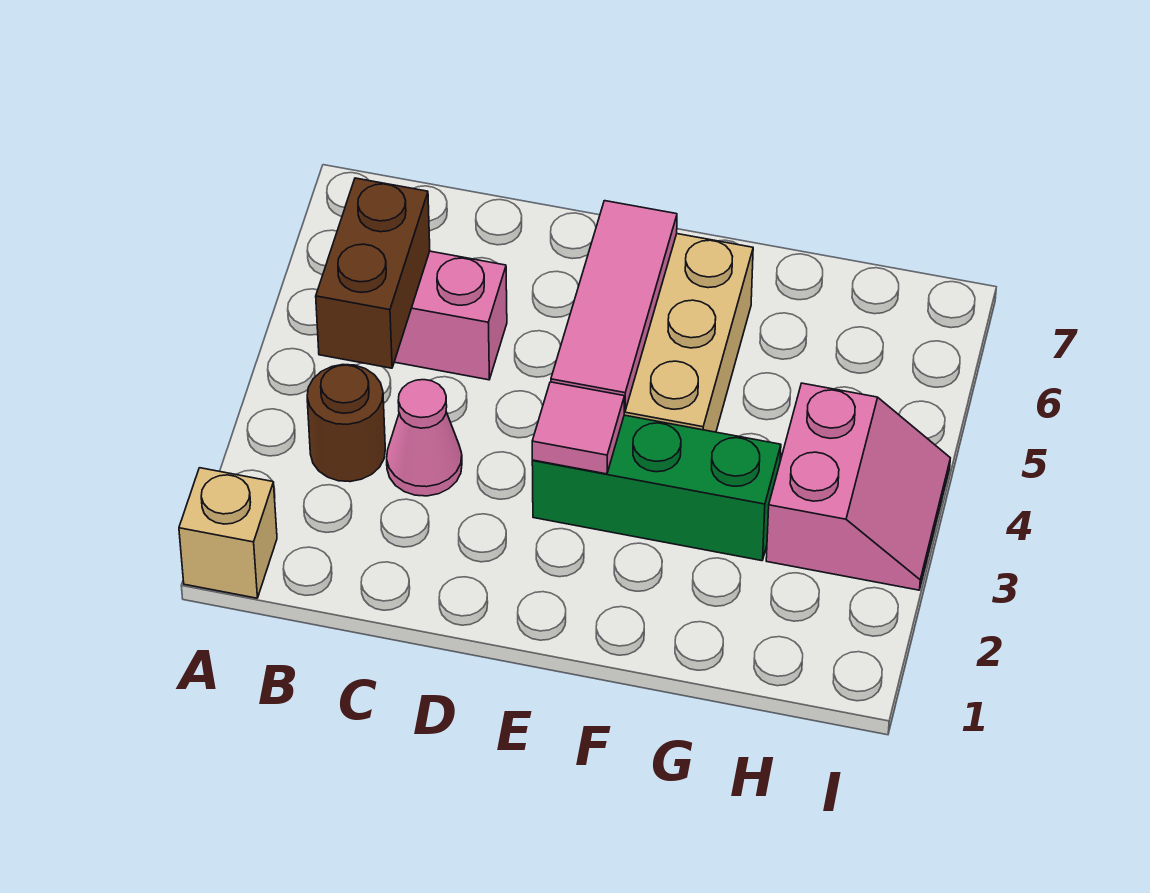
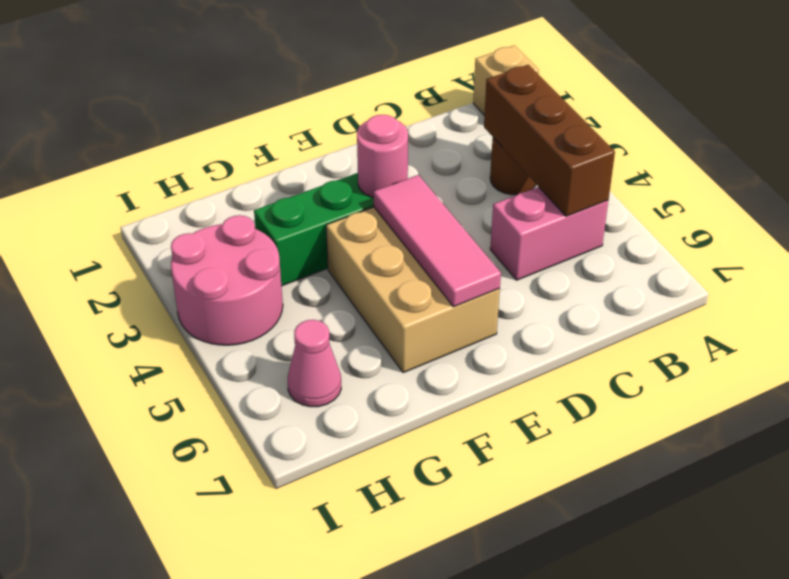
brown brick B4:B5 level 2 -> brown brick B3:B5 level 2
pink cone C3 level 1 -> pink cone H6 level 1
pink tile E3 level 2 -> pink round brick E3 level 2
pink slope H3:I4 level 1 top H -> pink round brick H3:I4 level 1

